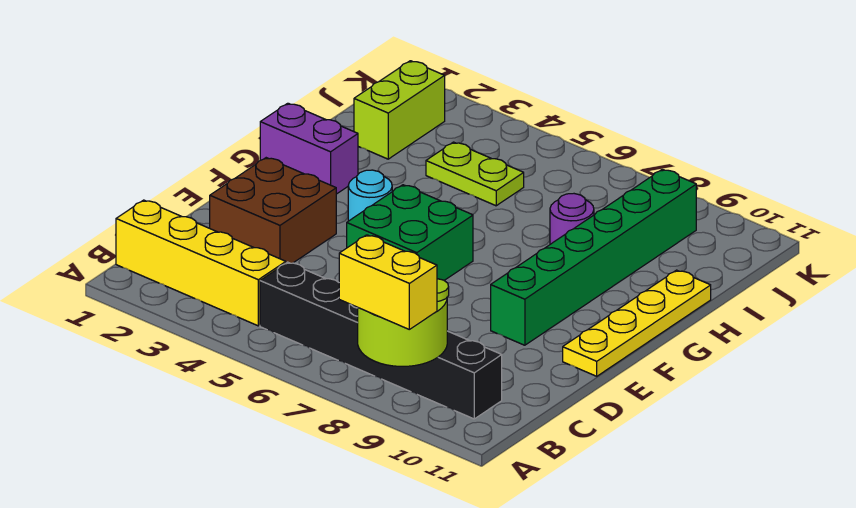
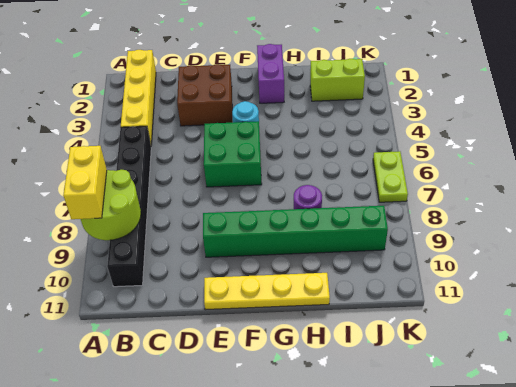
lime plate I4:I5 level 1 -> lime plate K6:K7 level 1

